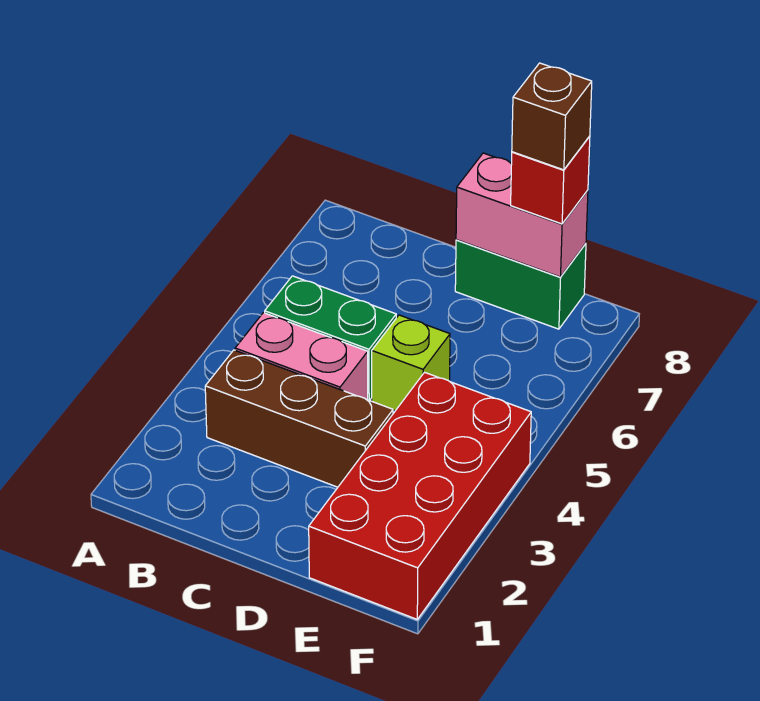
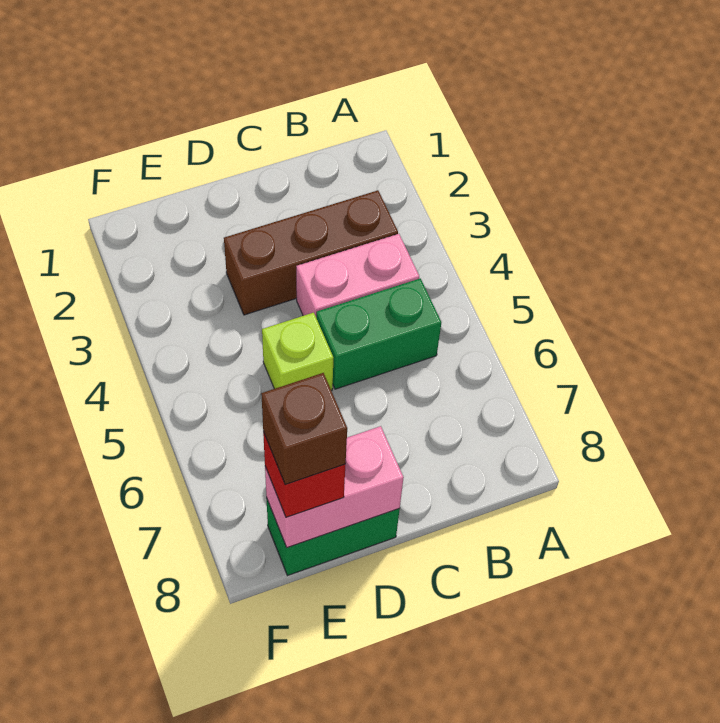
red brick E1:F4 level 1 -> none

